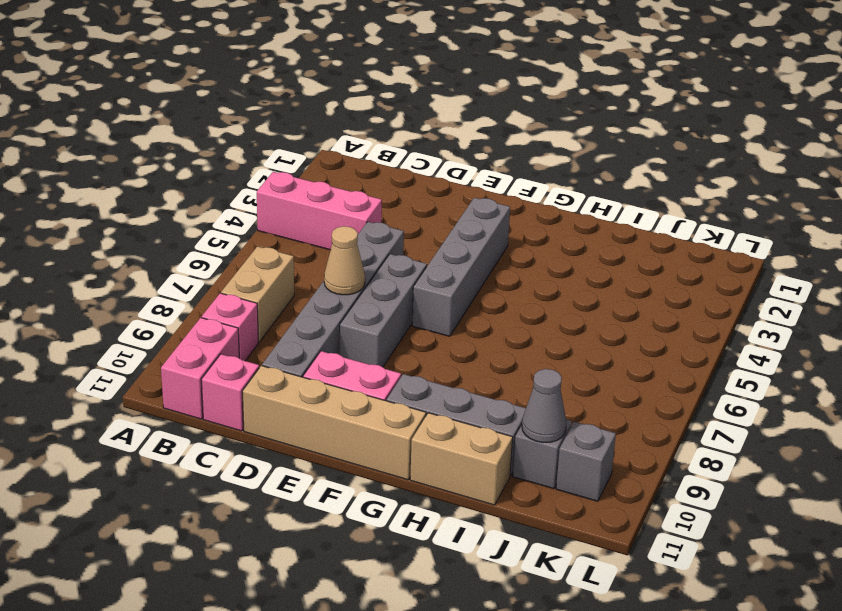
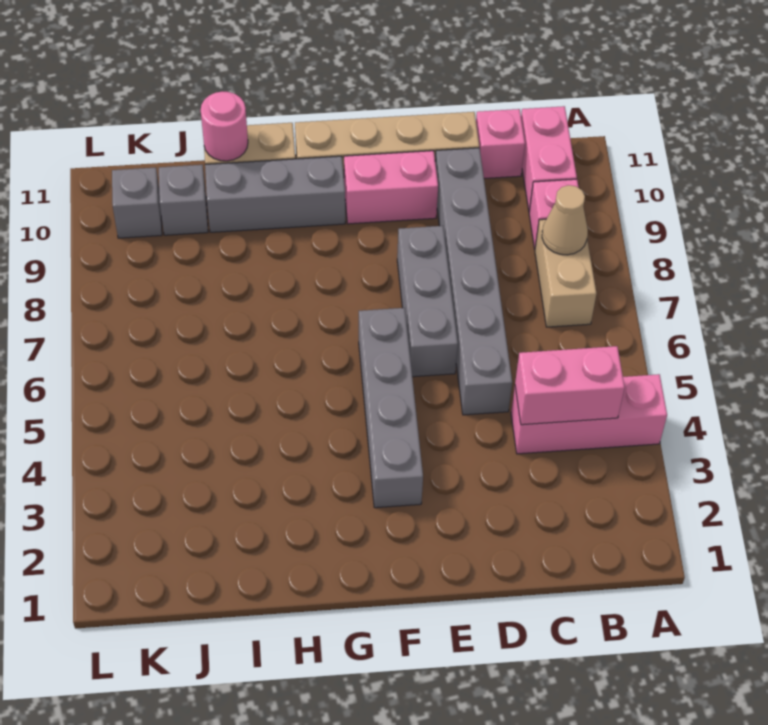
none -> pink brick B4:C4 level 2
tan cone D7 level 2 -> tan cone B8 level 2
none -> pink round brick I11 level 2
grey cone J10 level 2 -> none

